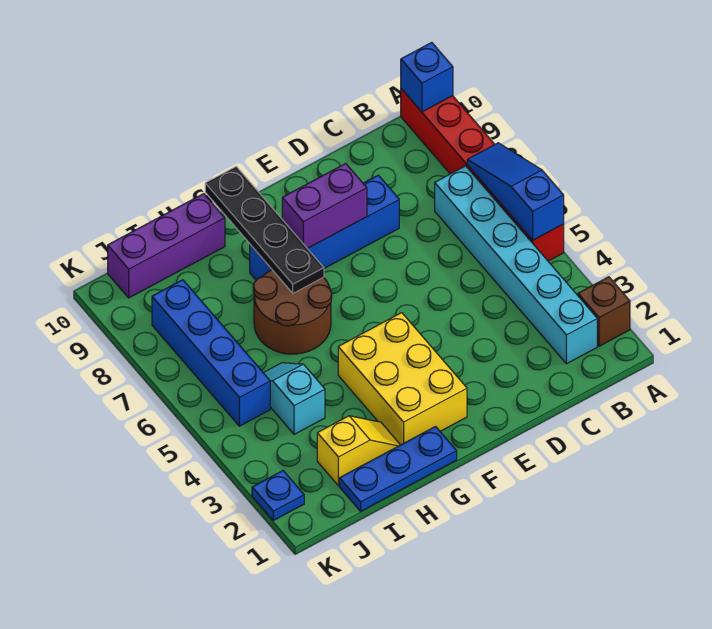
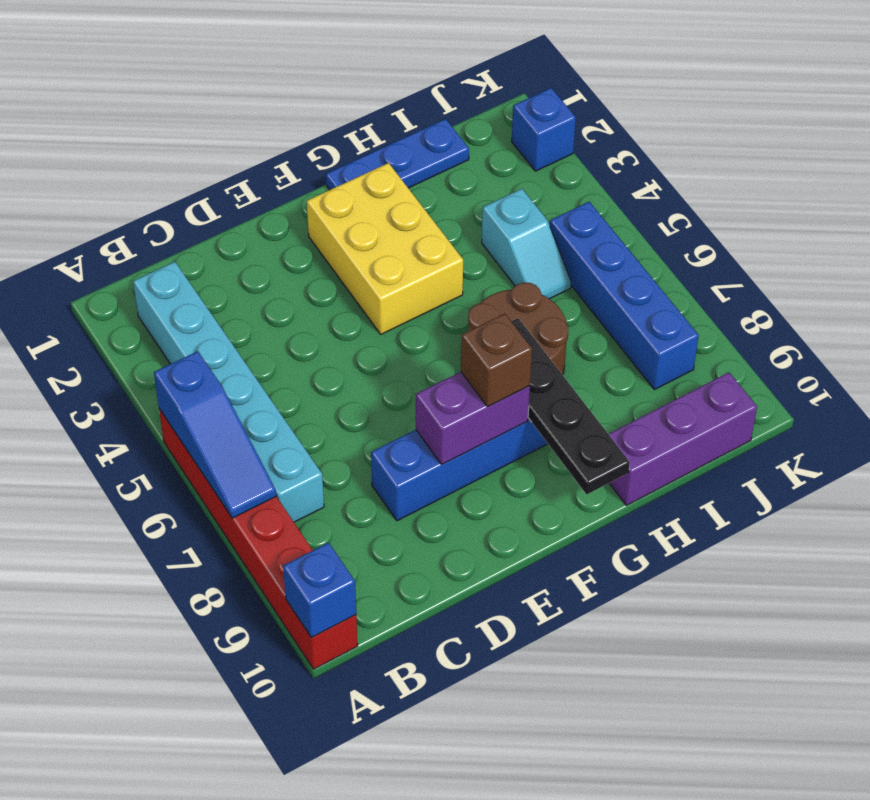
brown brick A2 level 1 -> brown brick F8 level 3
yellow slope H2:I2 level 1 top I -> none
blue plate K2 level 1 -> blue brick K2 level 1

